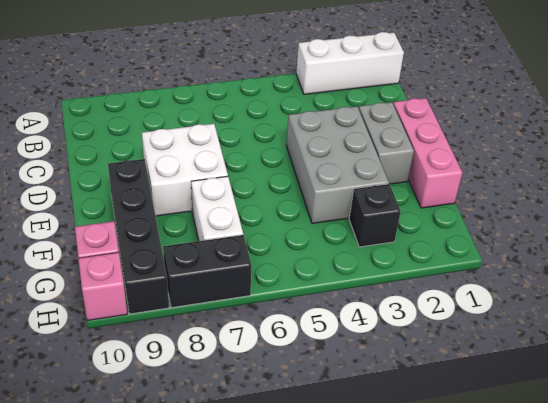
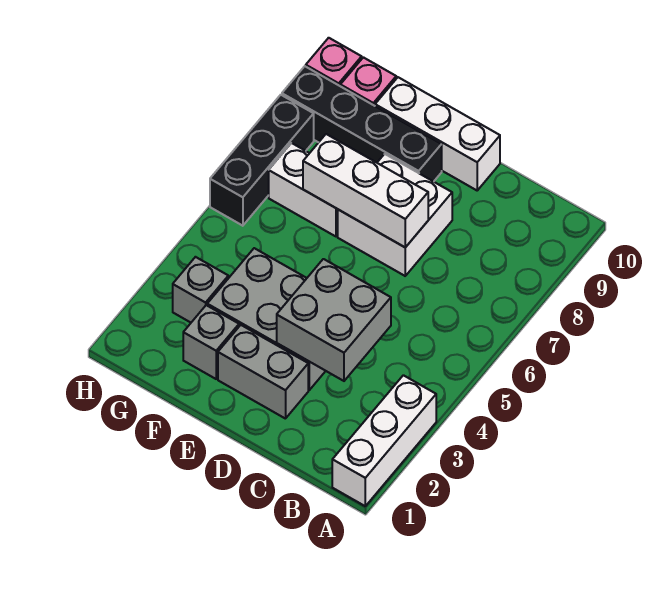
none -> grey brick C3:D4 level 2
pink brick D1:F1 level 1 -> none
none -> white brick D7:F7 level 2
none -> white brick D10:F10 level 1
none -> grey brick F2 level 1
black brick G3 level 1 -> grey brick G3 level 1
black brick H7:H8 level 1 -> black brick H6:H8 level 1

